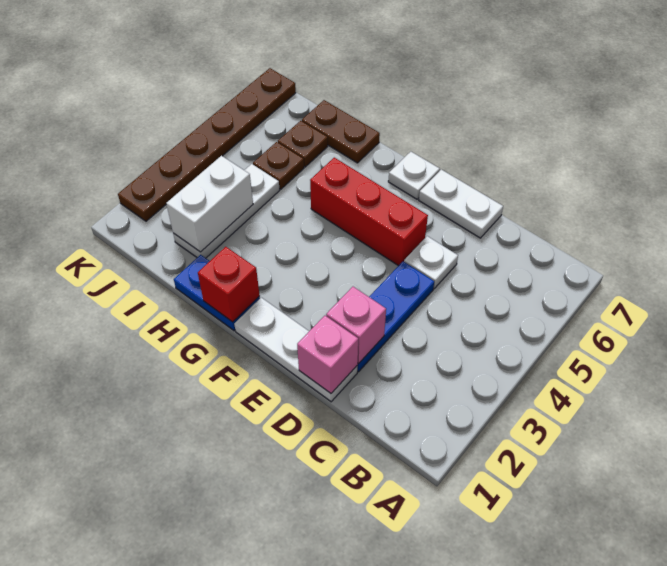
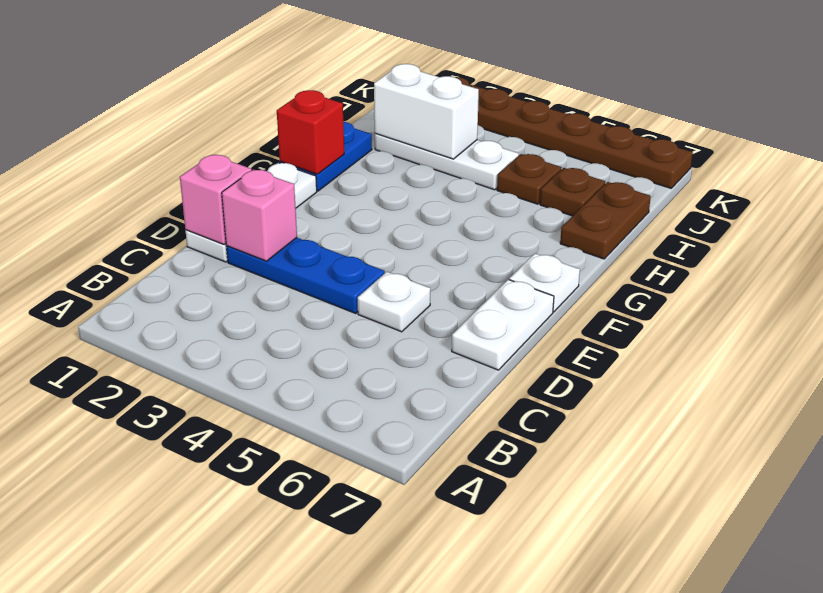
red brick E5:G5 level 1 -> none

